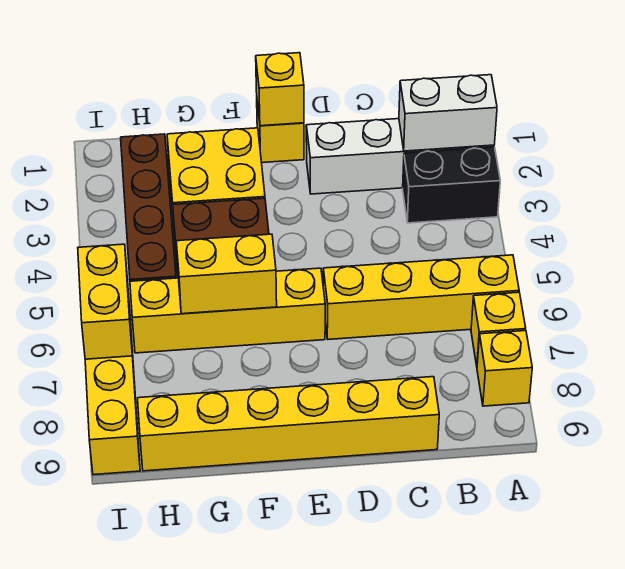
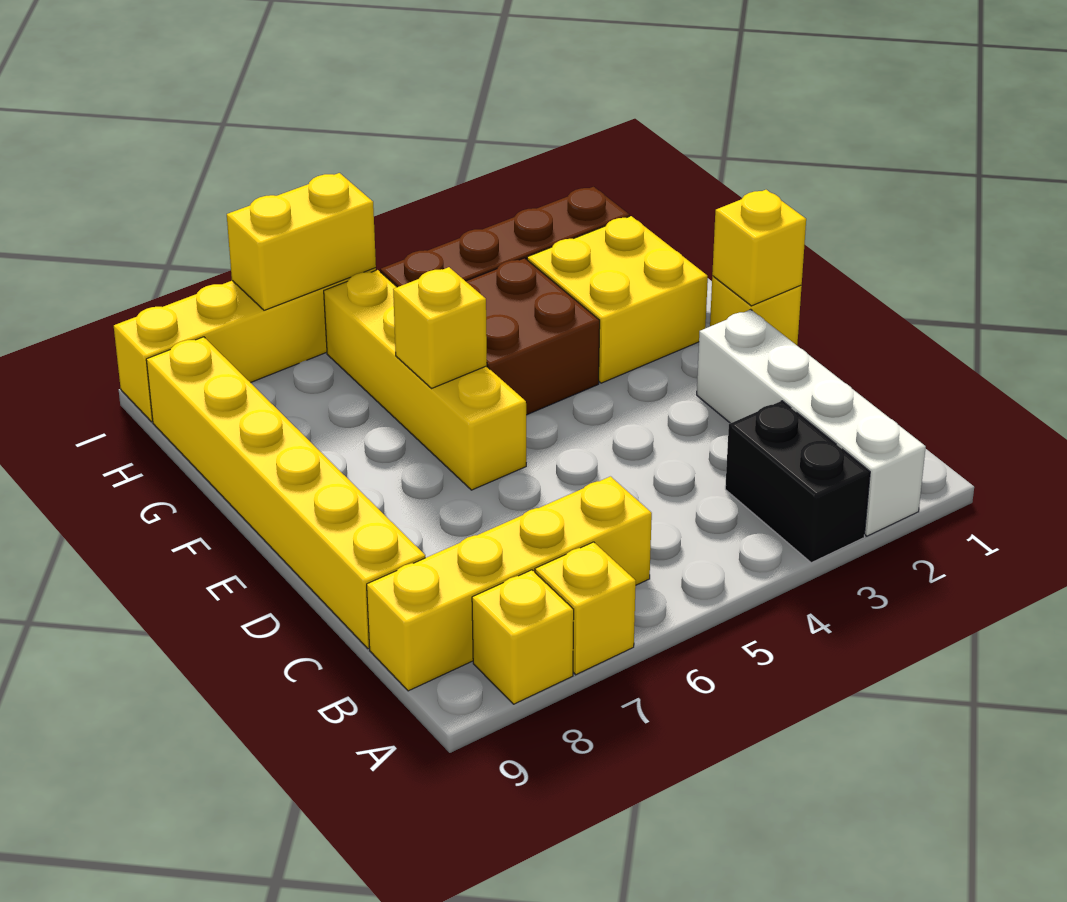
white brick A2:B2 level 2 -> none
yellow brick A6:D6 level 1 -> yellow brick B6:B9 level 1
yellow brick F6:G6 level 2 -> yellow brick F6 level 2

